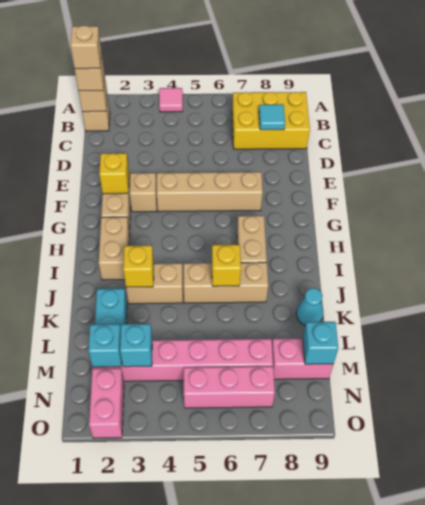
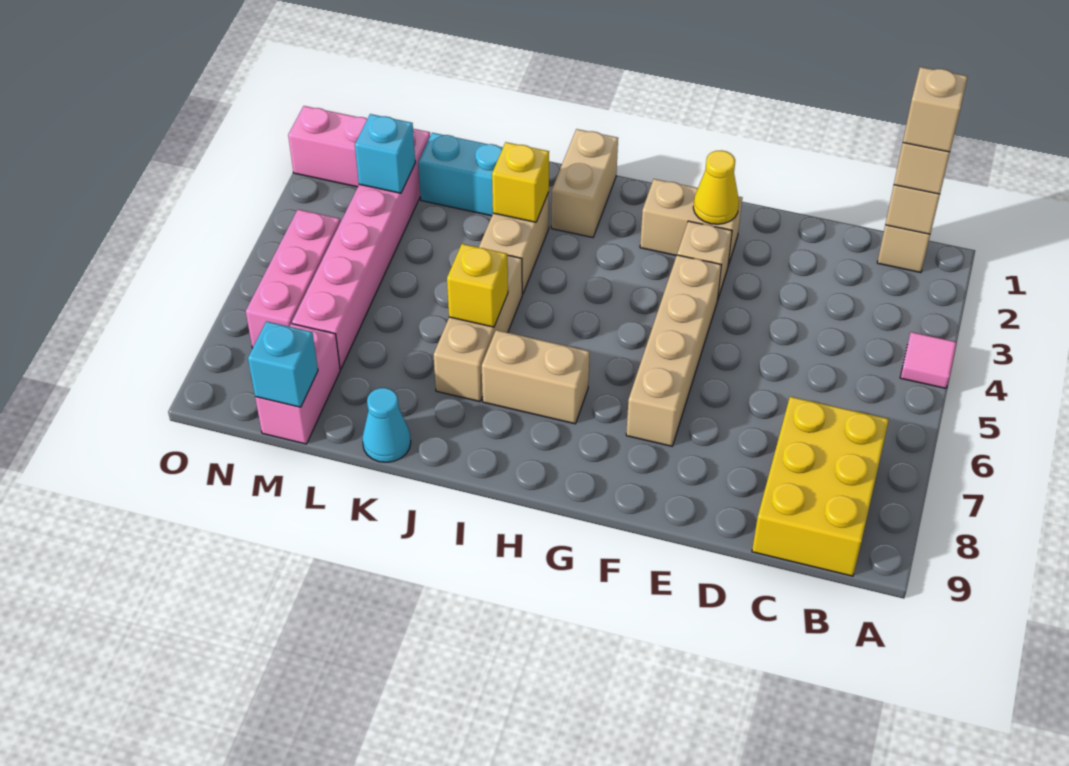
cyan tile C8 level 2 -> none
yellow brick F2 level 2 -> yellow cone F2 level 2
tan brick H2:I2 level 1 -> tan brick I1:I2 level 1
cyan brick M2 level 2 -> none

